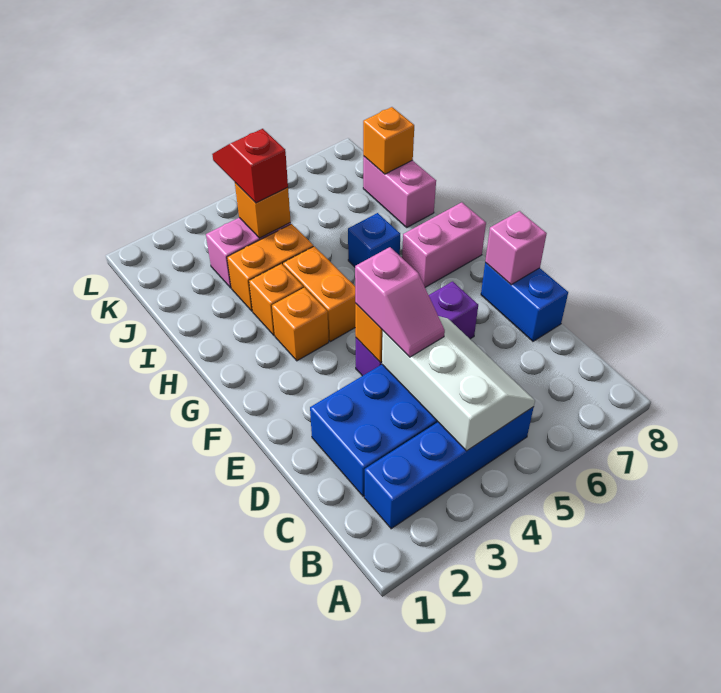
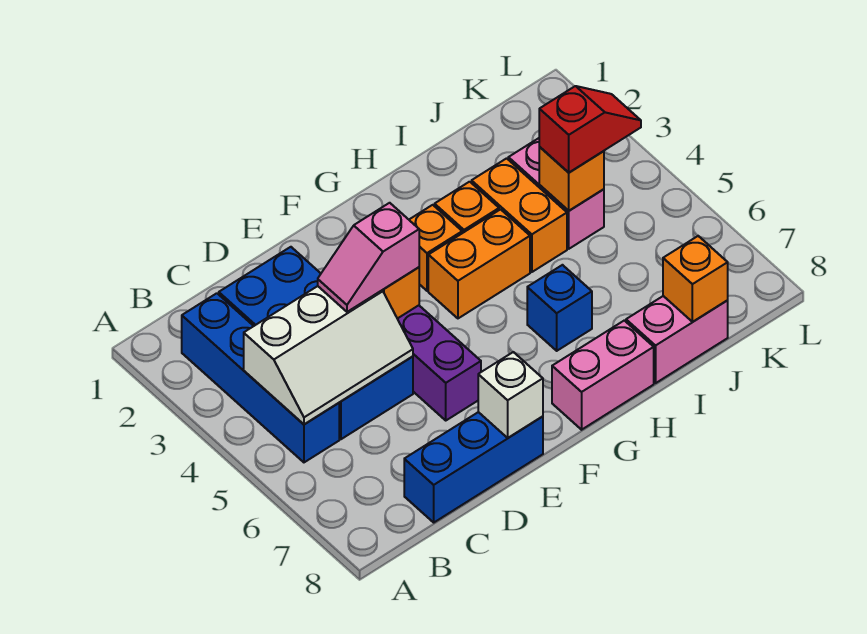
blue brick D8:E8 level 1 -> blue brick C8:E8 level 1
pink brick E8 level 2 -> white brick E8 level 2
pink brick G7:G8 level 1 -> pink brick G8:H8 level 1

